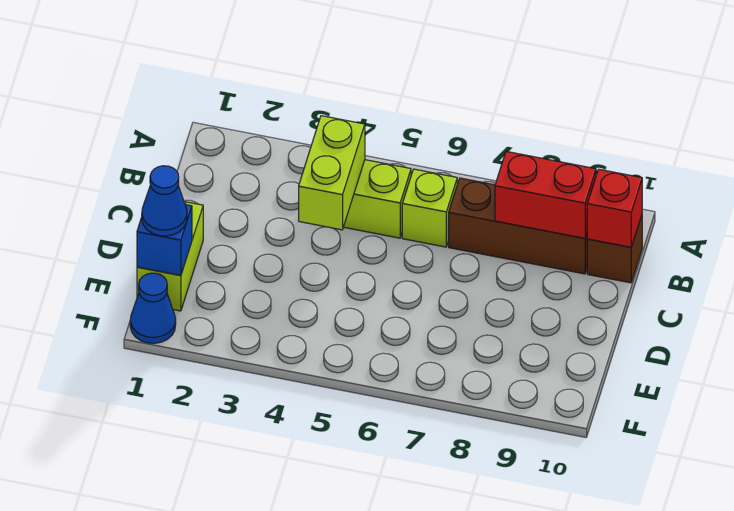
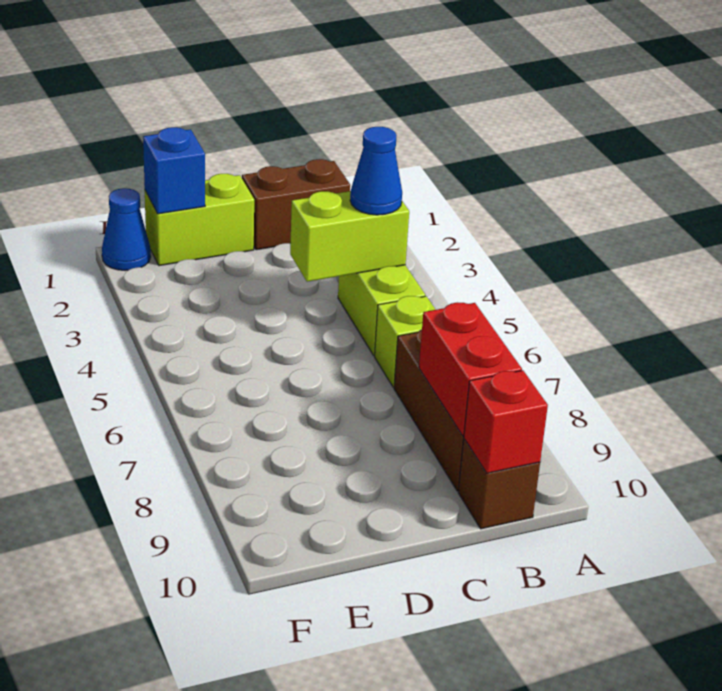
none -> brown brick B1:C1 level 1
blue cone E1 level 3 -> blue cone B4 level 3

